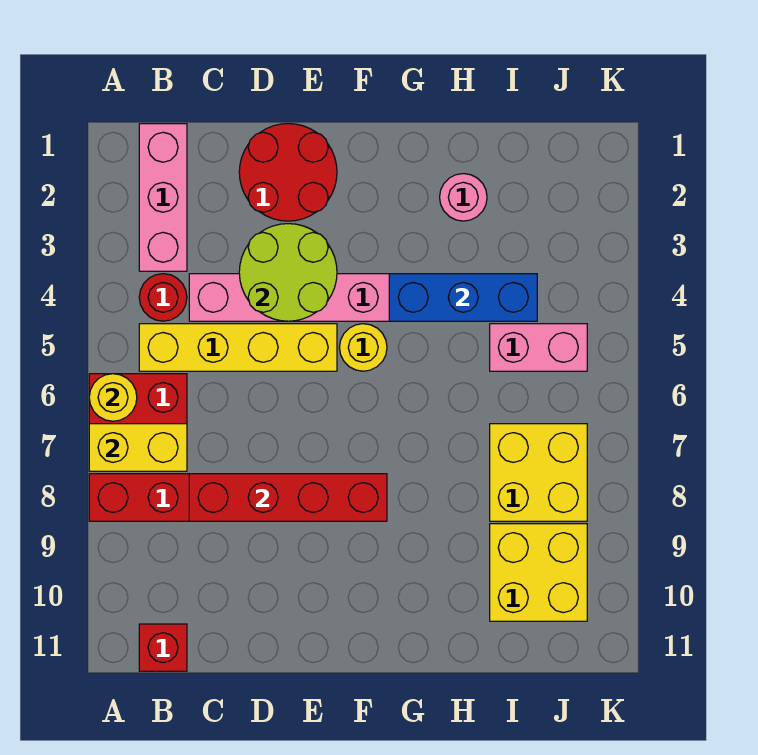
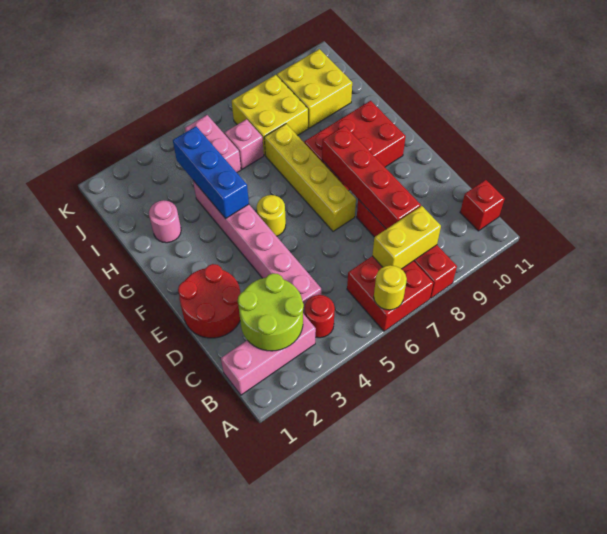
yellow brick A7:B7 level 2 -> yellow brick B7:B8 level 2
yellow brick B5:E5 level 1 -> yellow brick E7:H7 level 1
lime round brick D3:E4 level 2 -> lime round brick B2:C3 level 2
none -> red brick F8:G10 level 1
none -> pink brick I6 level 1

